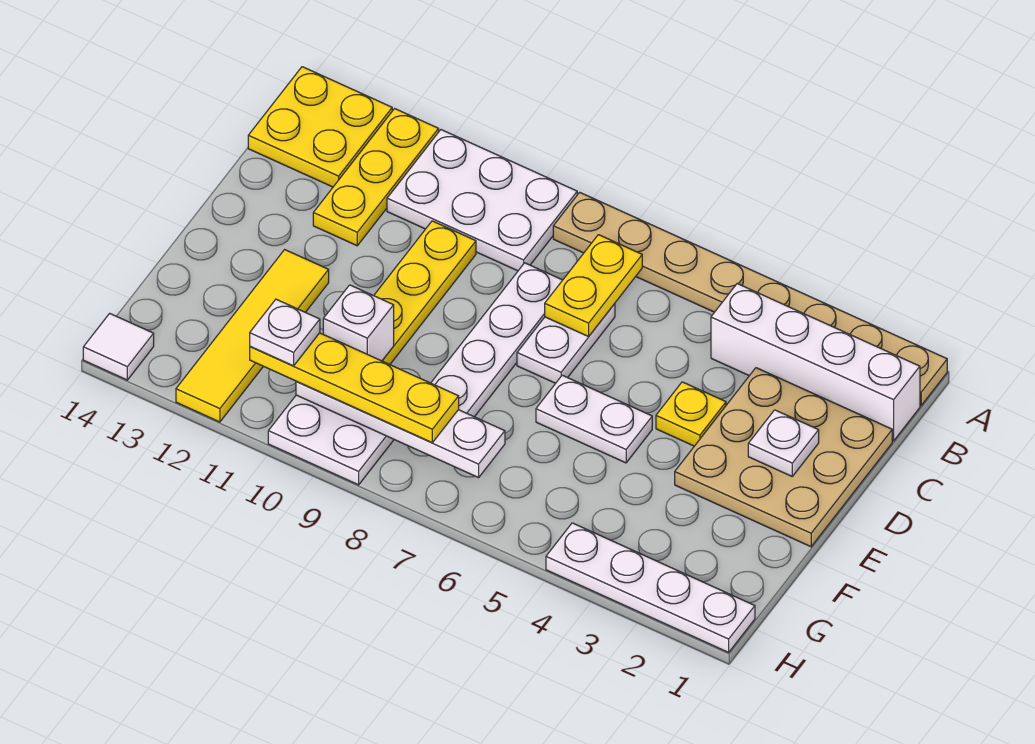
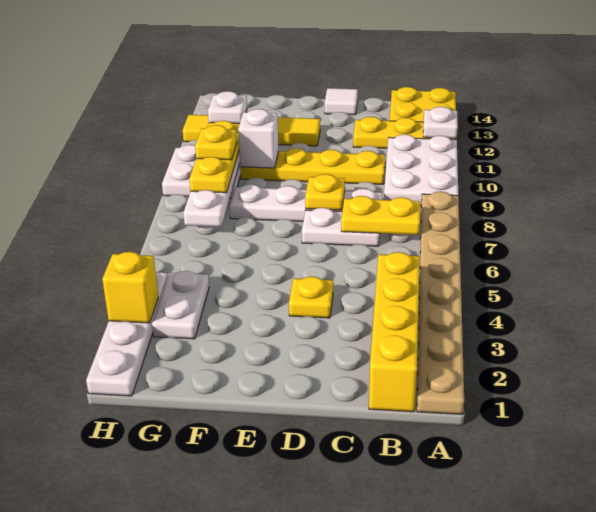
white brick B1:B4 level 1 -> yellow brick B1:B4 level 1
tan plate C1:E3 level 1 -> none
white plate D2 level 2 -> white plate A12 level 2
none -> yellow plate D8 level 2
white plate E5:E6 level 1 -> white plate G3:G4 level 1
none -> yellow plate G9 level 4
none -> yellow brick H3 level 2
white tile H14 level 1 -> white tile D14 level 1

